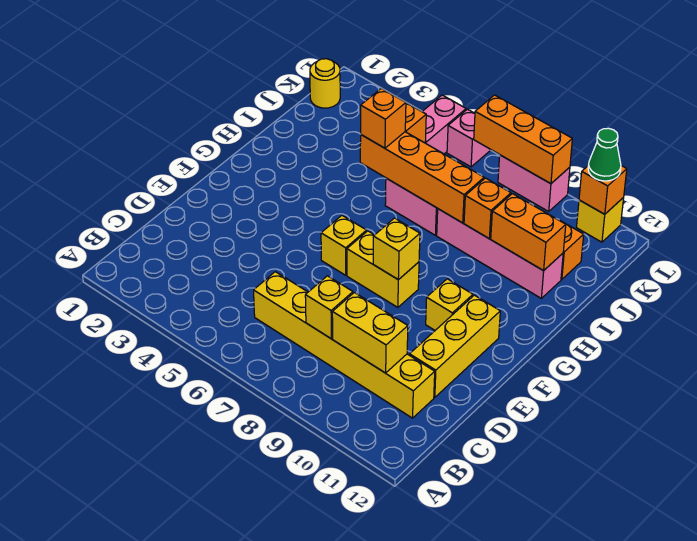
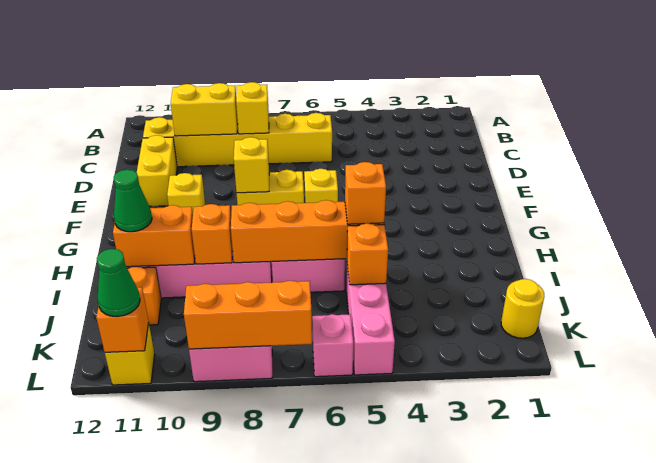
yellow brick D11:F11 level 1 -> yellow brick D11:E11 level 1
none -> green cone I11 level 3

